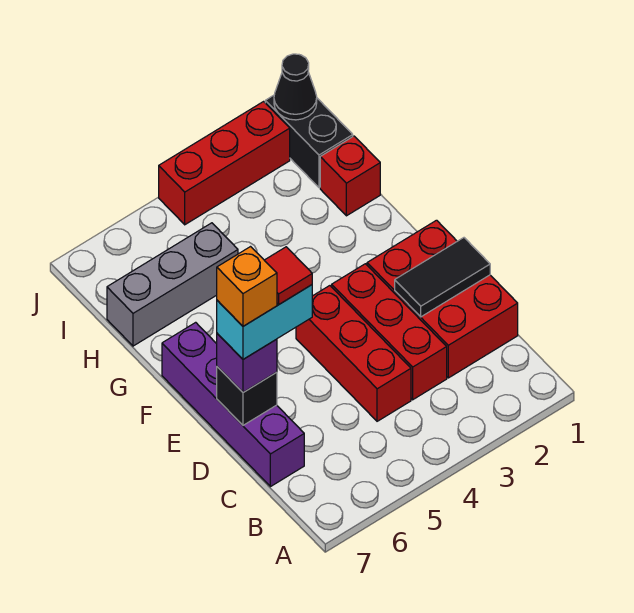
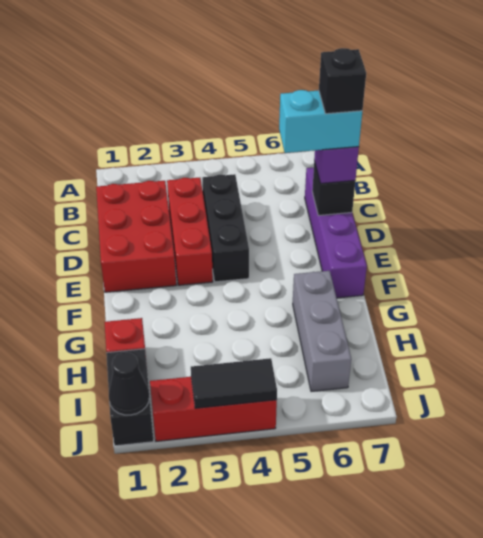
red brick C4:E4 level 1 -> black brick C4:E4 level 1
black tile D1:D2 level 2 -> black tile J3:J4 level 2
red tile D6 level 5 -> none
orange brick D7 level 5 -> black brick D7 level 5
grey brick H5:H7 level 1 -> grey brick G6:I6 level 1

